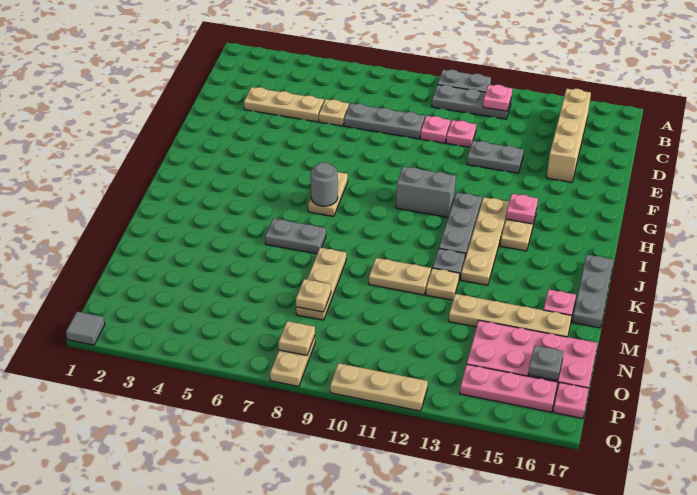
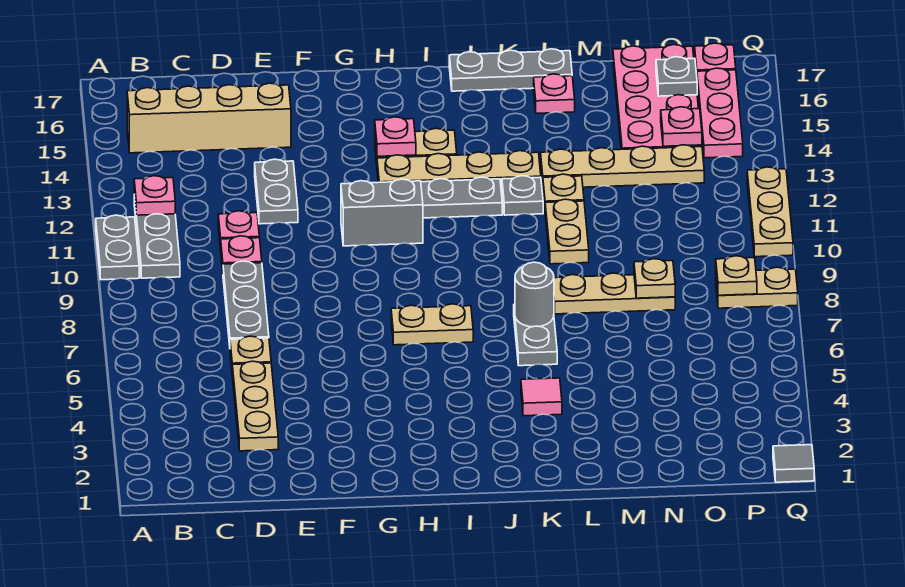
grey brick H10:H11 level 1 -> grey brick G11:H11 level 1
grey round brick I7 level 2 -> grey round brick K7 level 2
none -> pink tile K4 level 1
tan plate M13:M16 level 1 -> tan plate L13:O13 level 1
none -> pink plate O14 level 2

